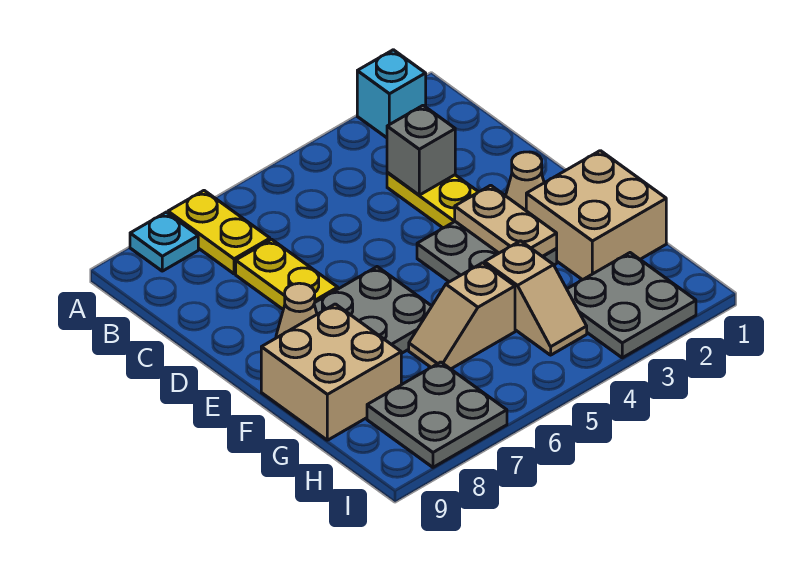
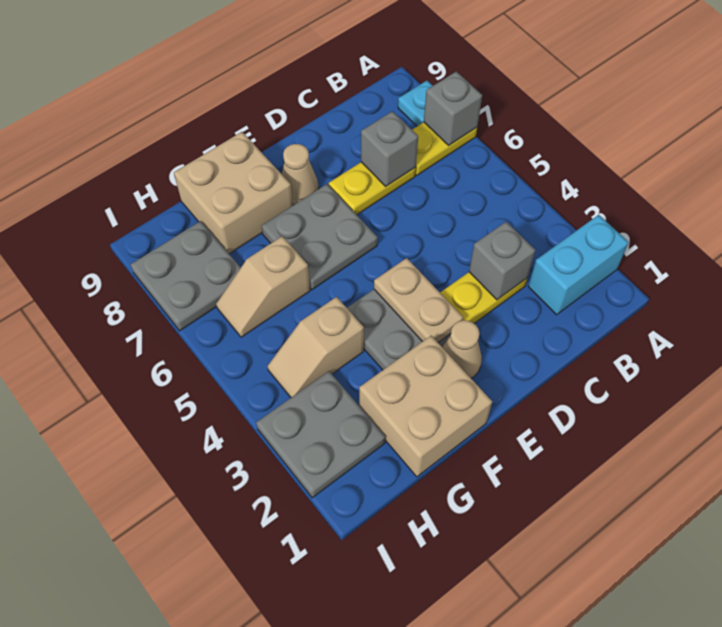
cyan brick A2 level 1 -> cyan brick A2:B2 level 1
none -> grey brick A7 level 2
none -> grey brick C7 level 2
tan plate E3:F3 level 2 -> tan plate E3:E4 level 2
tan slope G5:G6 level 1 top 5 -> tan slope G6:H6 level 1 top G

